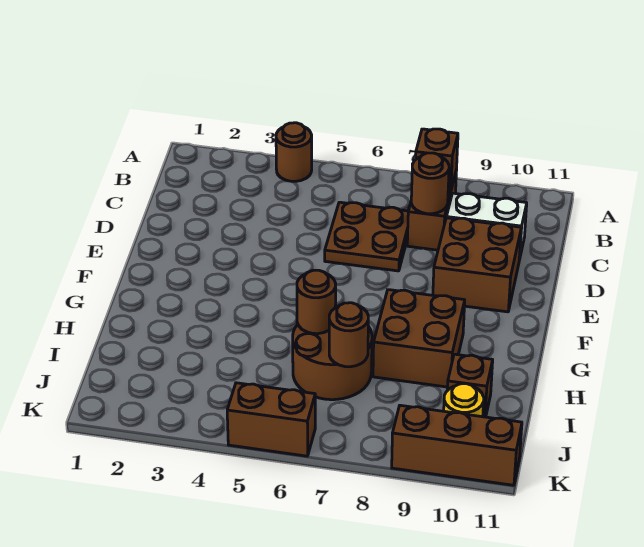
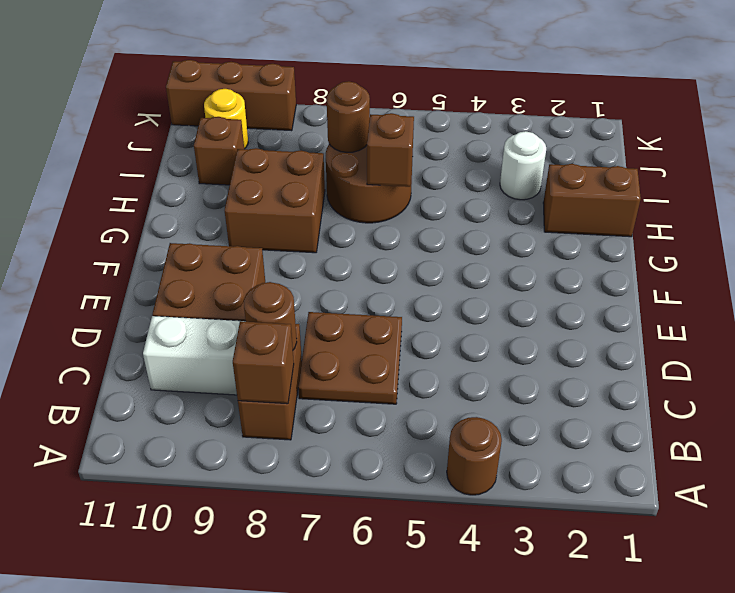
brown round brick H6 level 2 -> brown brick H6 level 2
none -> white round brick I3 level 1
brown brick K5:K6 level 1 -> brown brick H1:H2 level 1

